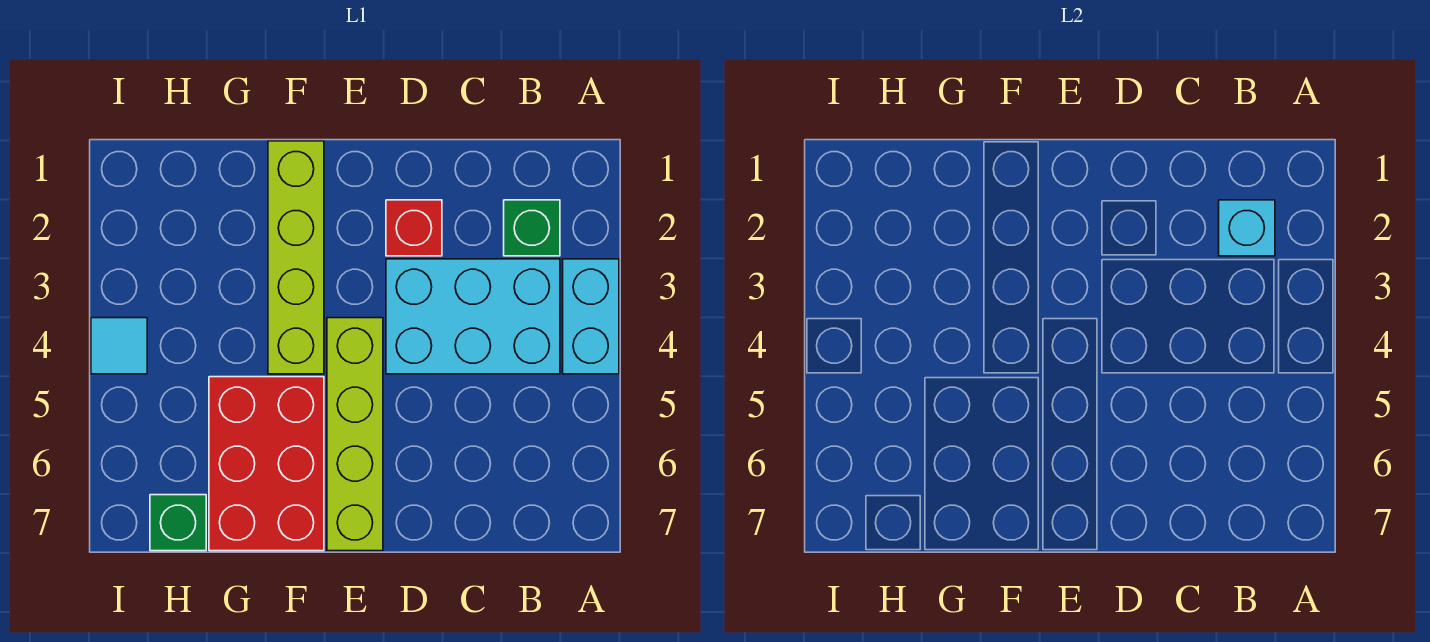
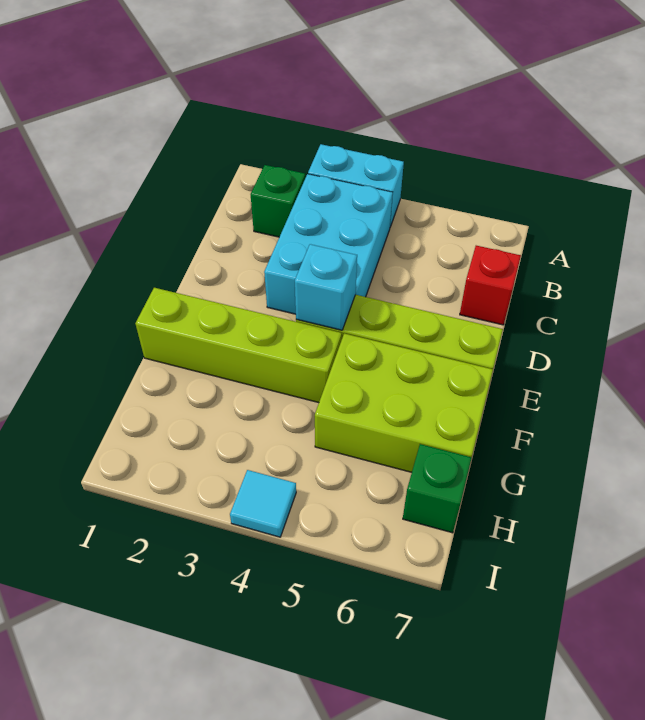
cyan brick B2 level 2 -> cyan brick E4 level 2
red brick D2 level 1 -> red brick C7 level 1
red brick F5:G7 level 1 -> lime brick F5:G7 level 1

